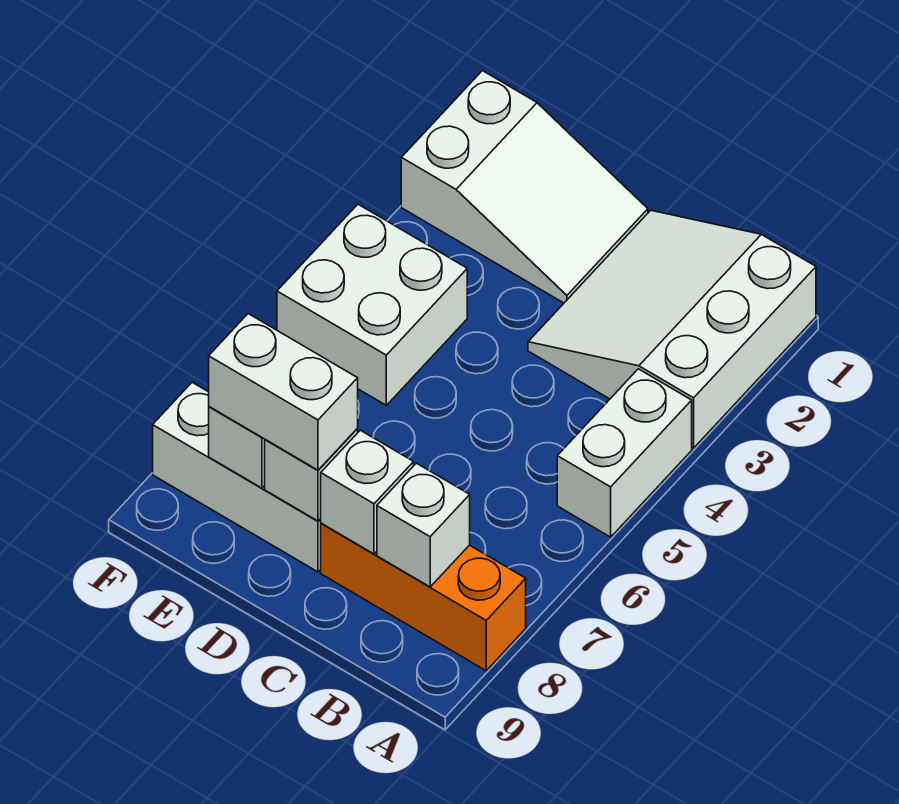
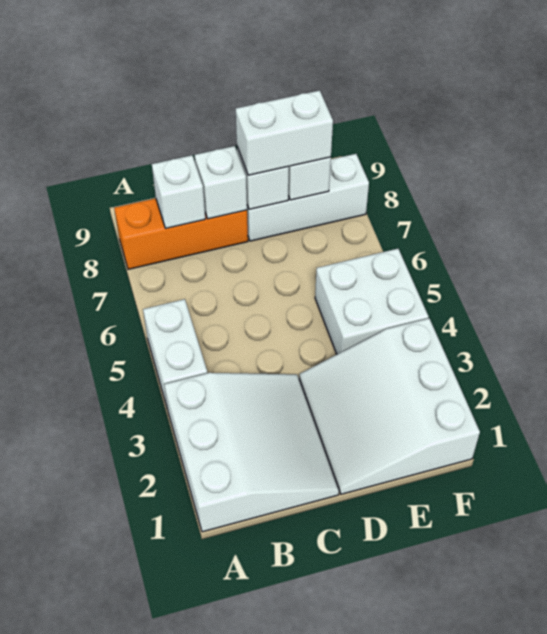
white slope D1:F2 level 1 top F -> white slope D1:F3 level 1 top F

